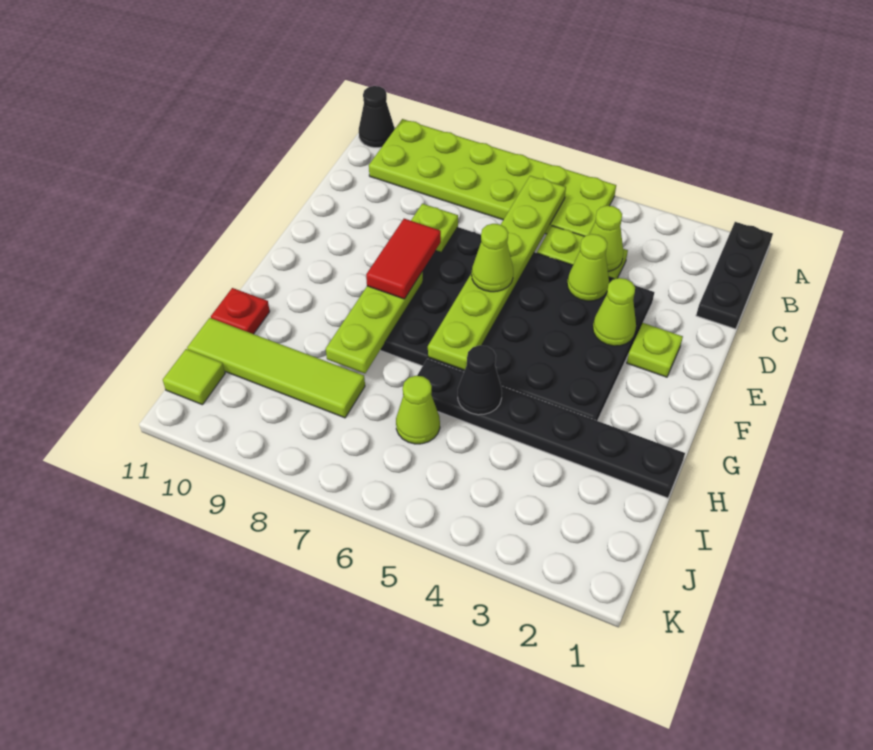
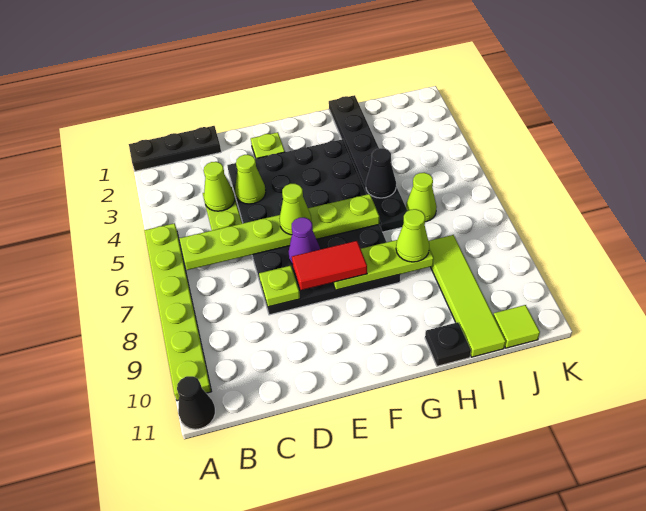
lime plate A5:B10 level 1 -> lime plate A5:A10 level 1
lime cone E3 level 2 -> lime cone H8 level 3
none -> purple cone E7 level 2
red plate H11 level 1 -> black plate H11 level 1

